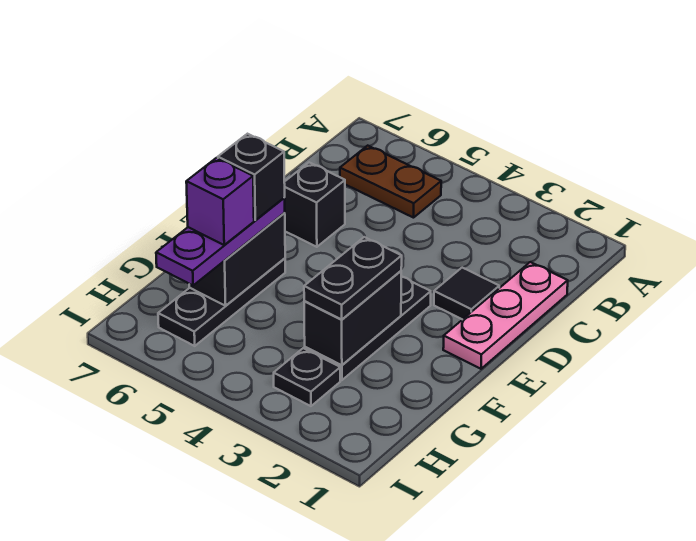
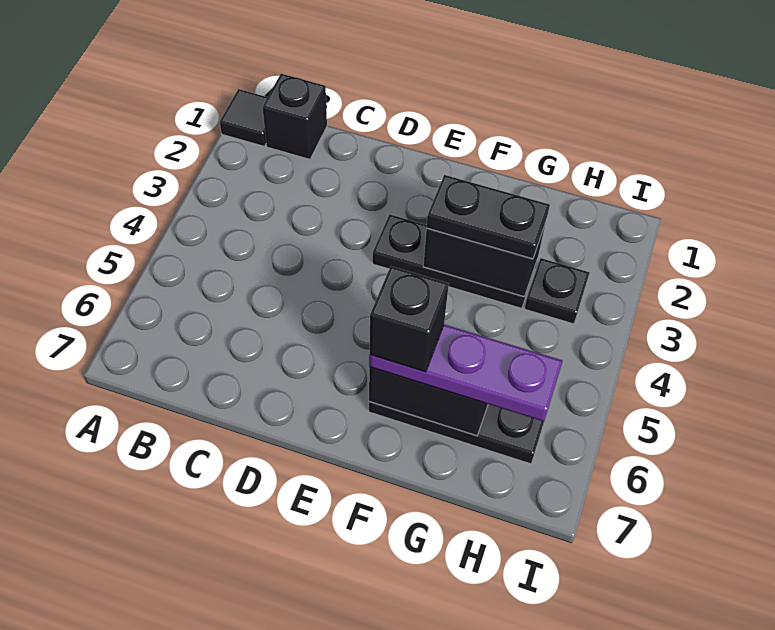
brown plate B5:B6 level 1 -> none
pink plate C1:E1 level 1 -> none
black tile D2 level 1 -> black tile A1 level 1
black brick D6 level 1 -> black brick B1 level 1
purple brick G6 level 4 -> none

